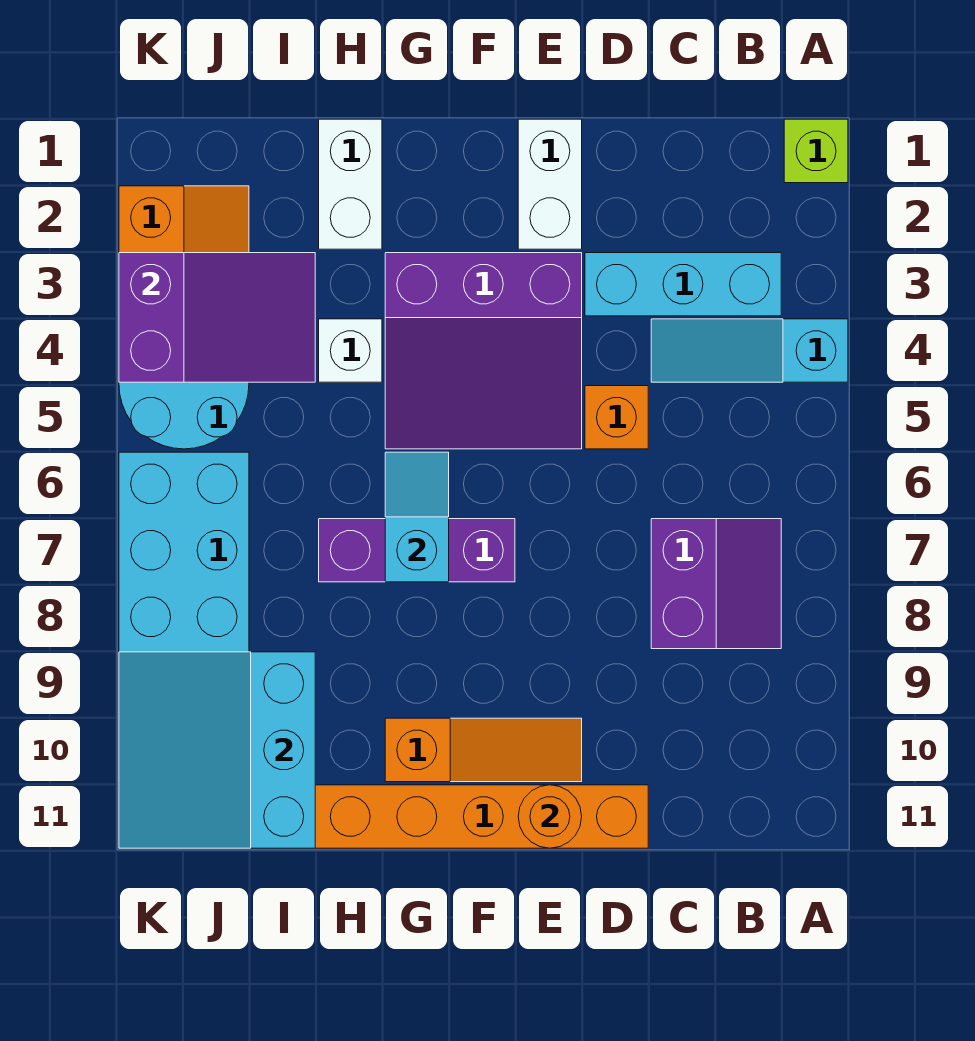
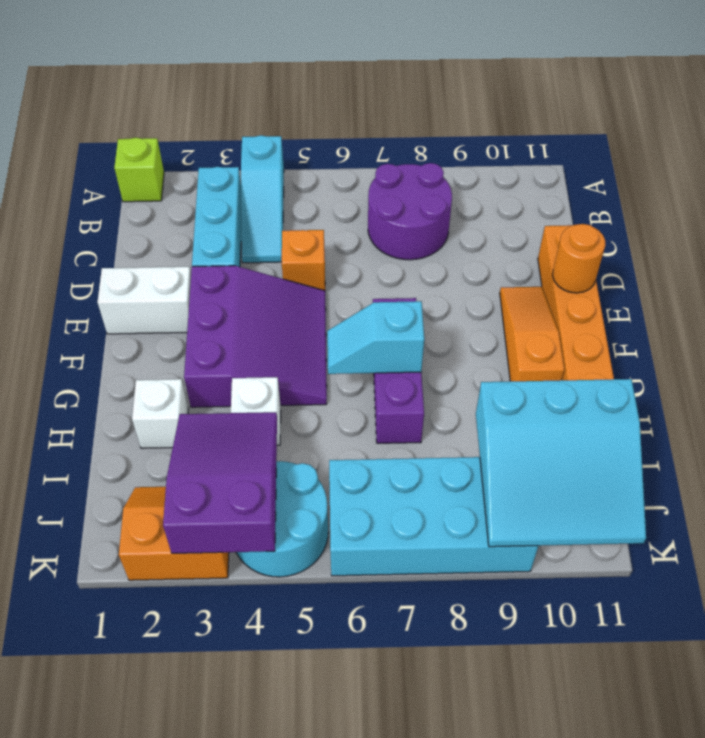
purple slope B7:C8 level 1 top C -> purple round brick B7:C8 level 1
white brick H1:H2 level 1 -> white brick H2 level 1

